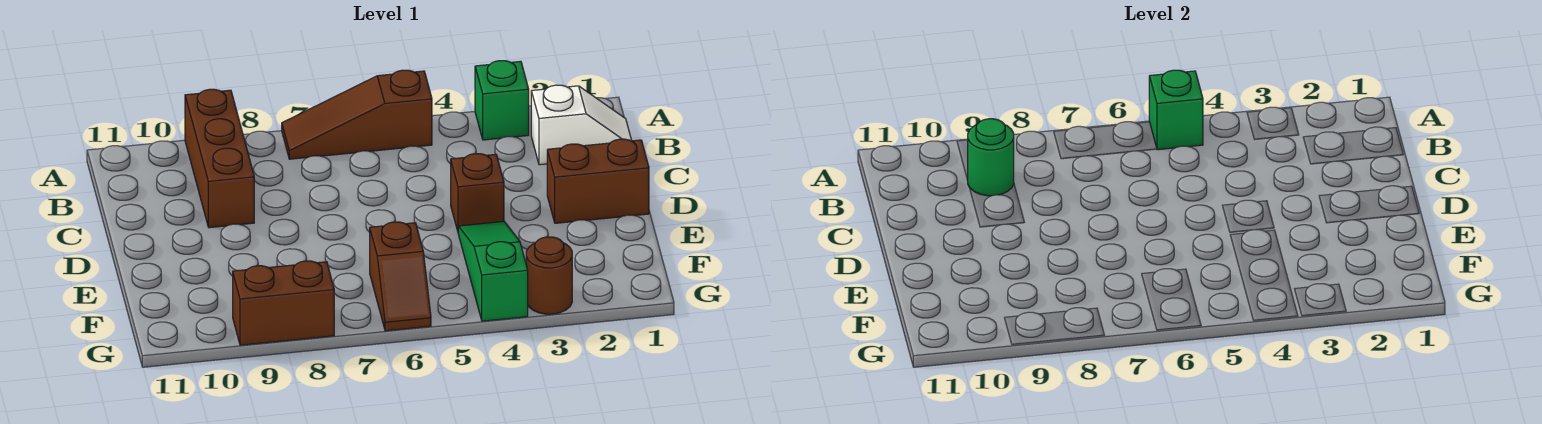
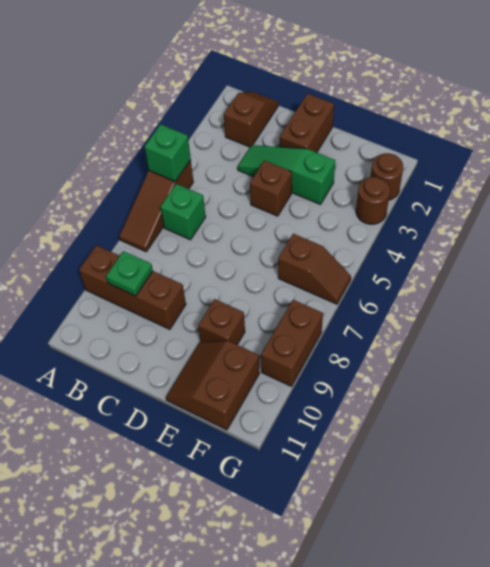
green brick A3 level 1 -> green brick B6 level 1
white slope B1:B2 level 1 top 2 -> brown slope B1:B2 level 1 top 2
green round brick B9 level 2 -> green plate B9 level 2
green slope E4:G4 level 1 top G -> green slope C3:E3 level 1 top E
none -> brown brick E9 level 1
none -> brown slope E10:F11 level 1 top F
none -> brown round brick G2 level 1

